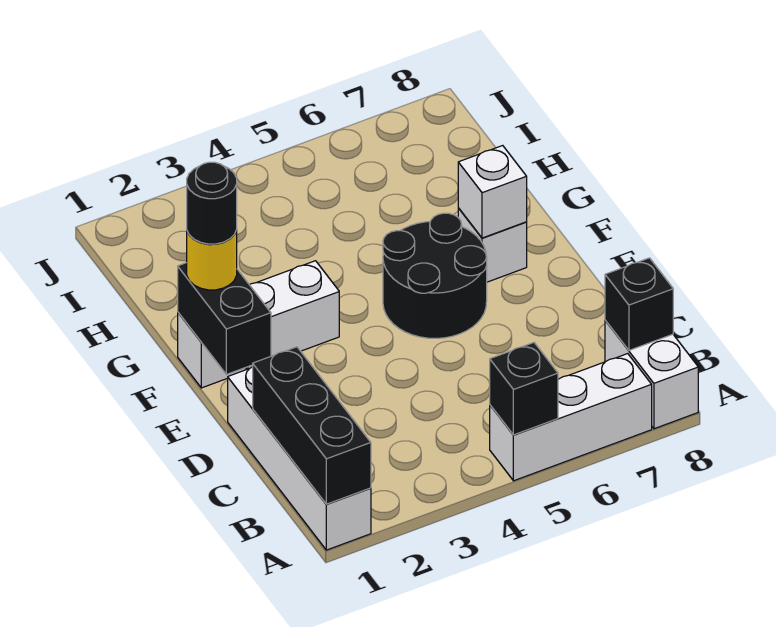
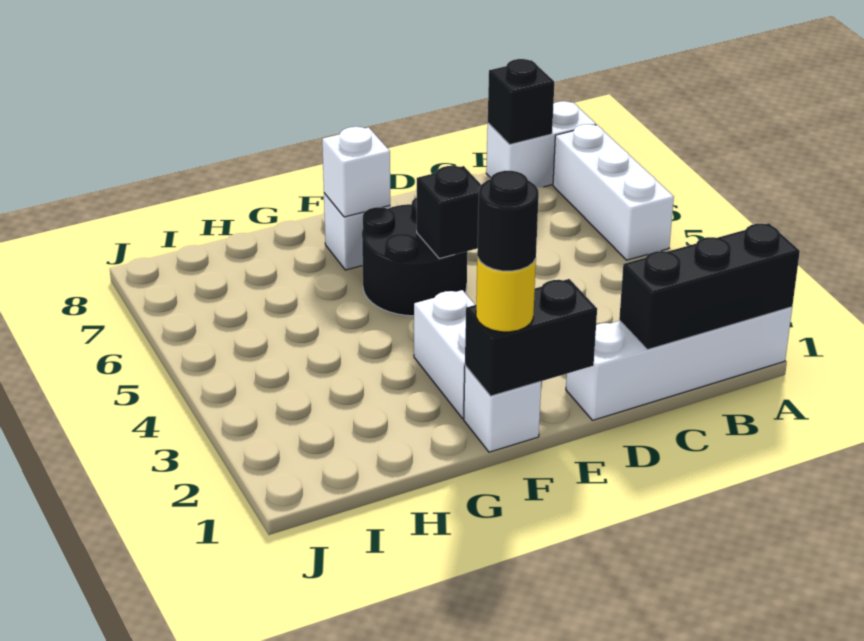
black brick A5 level 2 -> black brick E5 level 2

